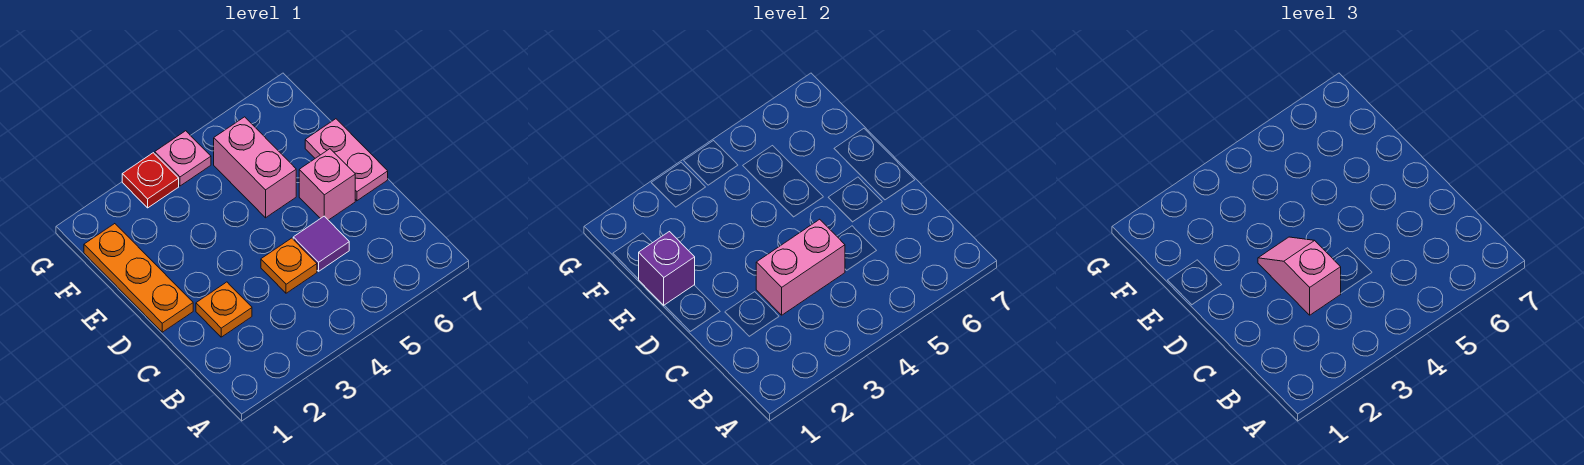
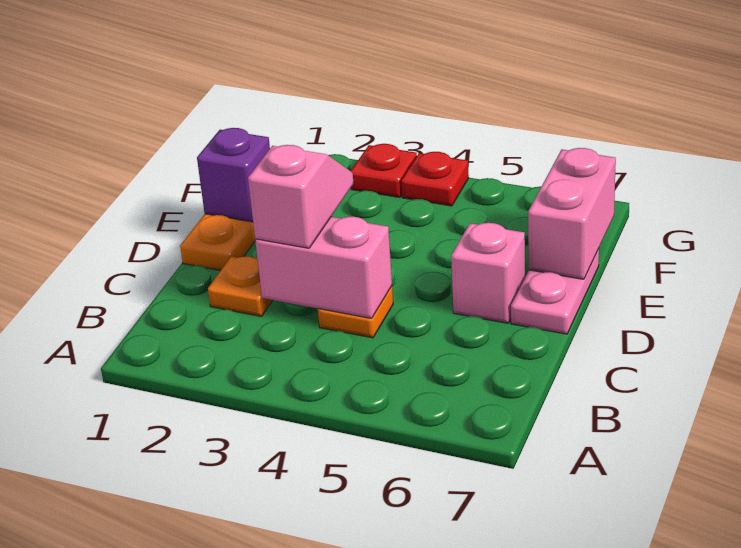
purple tile C5 level 1 -> none
pink brick E5:F5 level 1 -> pink brick E7:F7 level 2
pink plate G4 level 1 -> red plate G4 level 1

